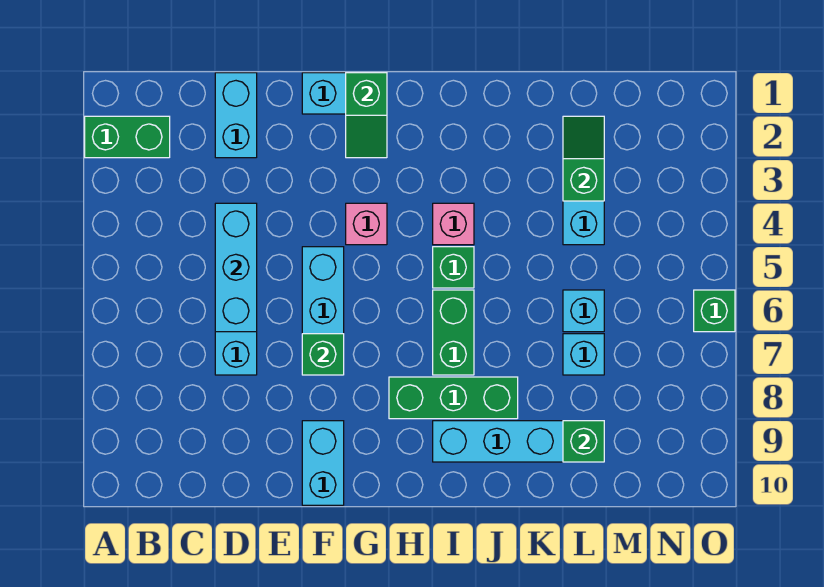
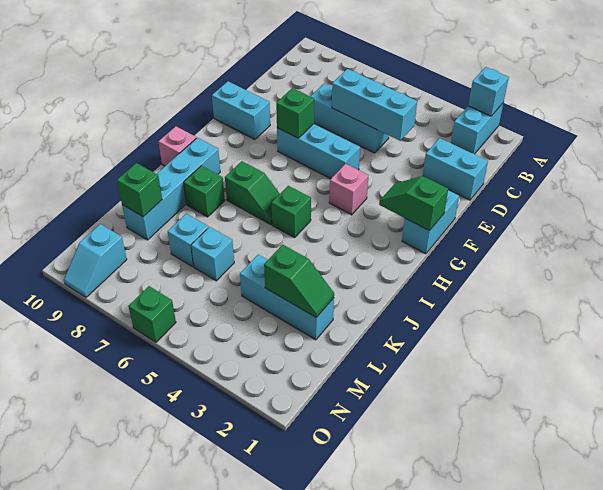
green brick A2:B2 level 1 -> cyan brick A2:B2 level 1
none -> cyan brick A2 level 2
green brick H8:J8 level 1 -> green brick J8 level 1
pink brick I4 level 1 -> pink brick I10 level 1
green brick I6:I7 level 1 -> green slope I6:I7 level 1 top 7
none -> cyan slope N9:O9 level 1 top N

